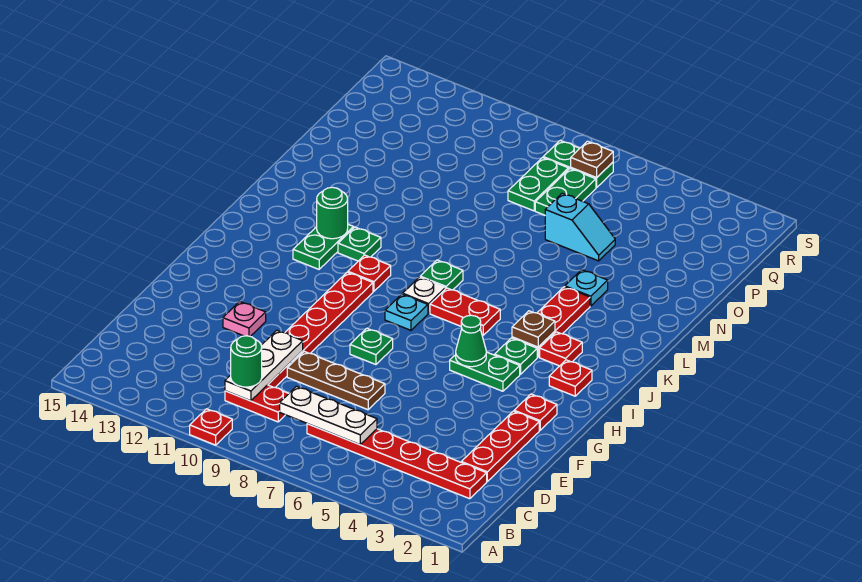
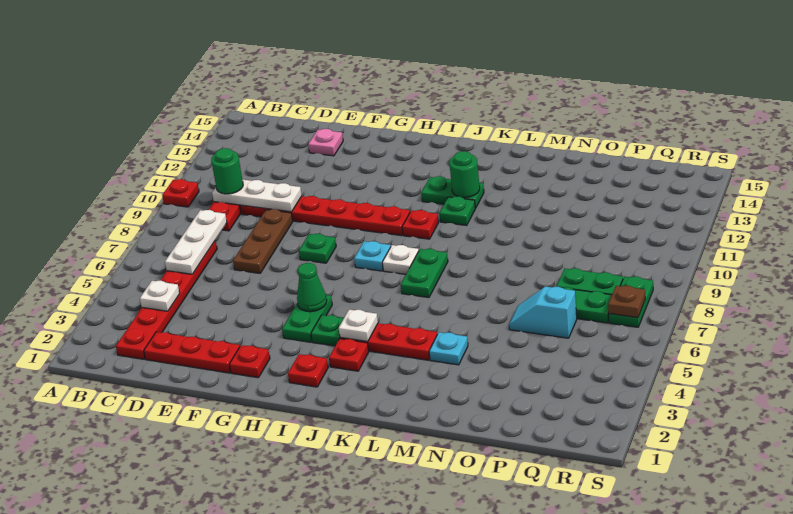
none -> white plate C4 level 2
pink plate F12 level 1 -> pink plate E14 level 1
brown plate J4 level 2 -> white plate J4 level 2
red plate J6:J7 level 1 -> none
green plate K8 level 1 -> green plate K7:K8 level 1
cyan slope O5:O6 level 1 top 6 -> cyan slope O6:P6 level 1 top P

